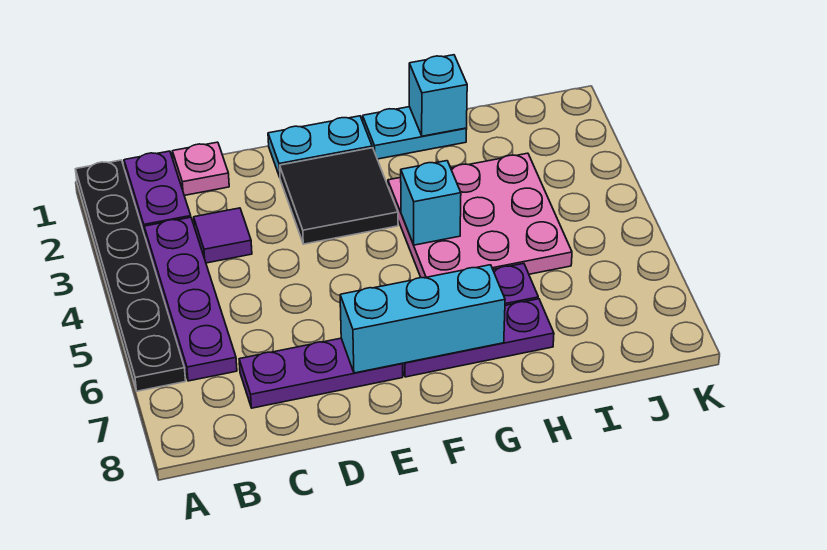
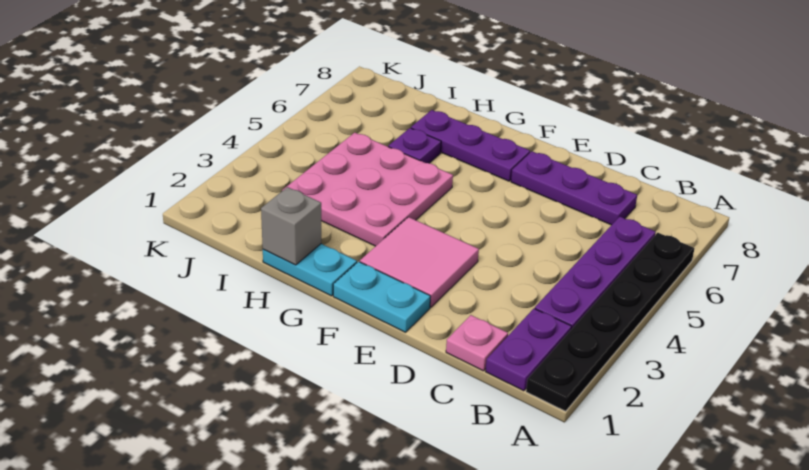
purple tile C3 level 1 -> none
black tile E2:F3 level 1 -> pink tile E2:F3 level 1
cyan brick E7:G7 level 2 -> none
cyan brick G4 level 2 -> none
cyan brick H1 level 2 -> grey brick H1 level 2

